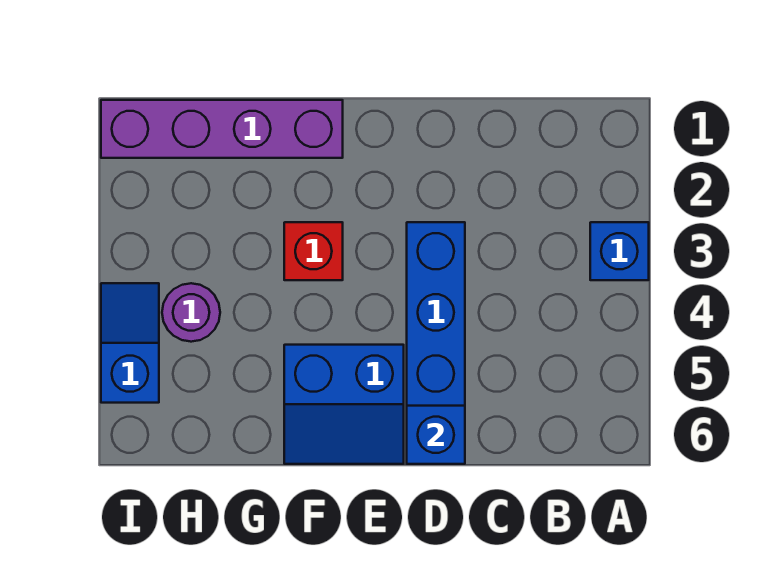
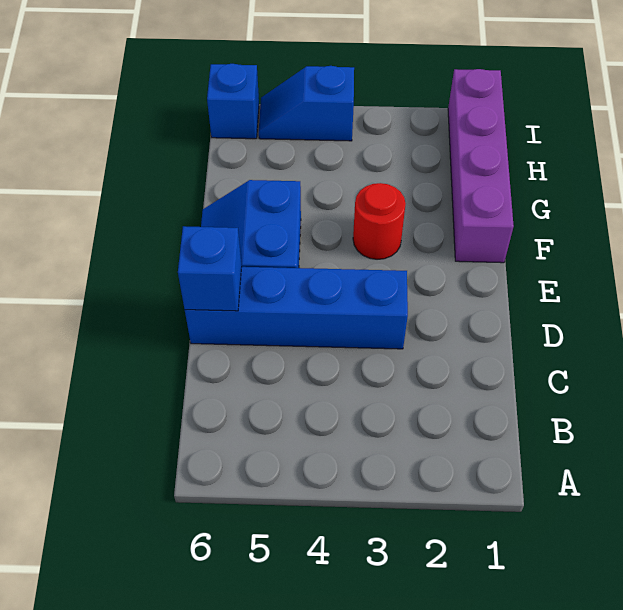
blue brick A3 level 1 -> blue brick I6 level 1
red brick F3 level 1 -> red round brick F3 level 1
purple round brick H4 level 1 -> none
blue slope I4:I5 level 1 top 5 -> blue slope I4:I5 level 1 top 4

